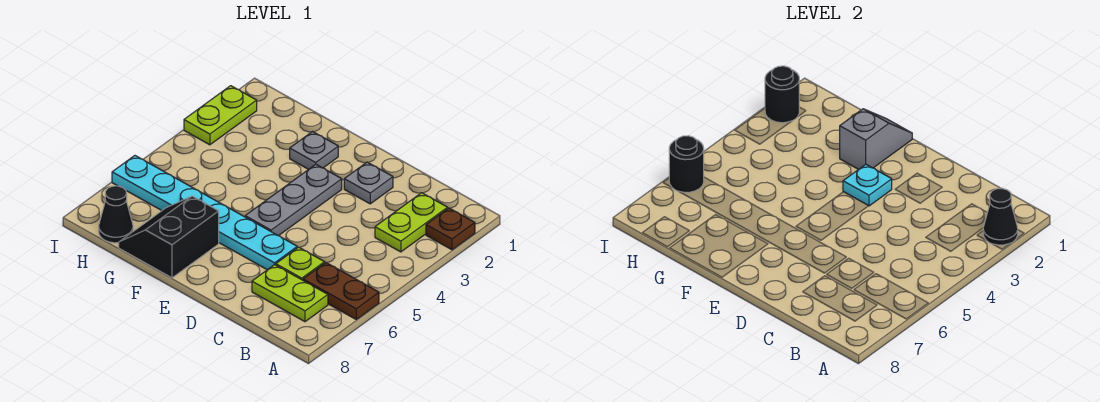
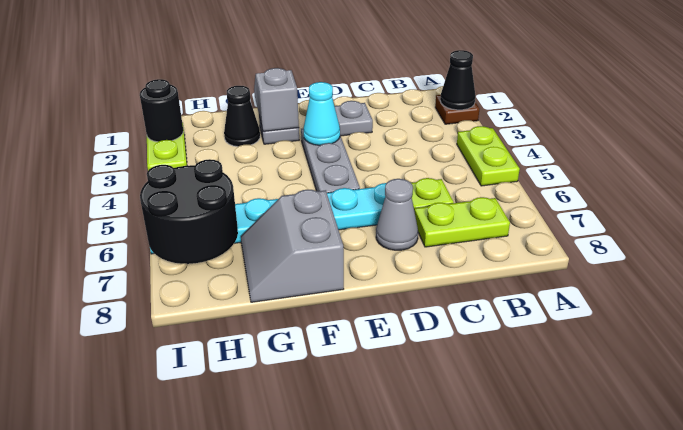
brown plate A6:B6 level 1 -> none
lime plate B2:B3 level 1 -> lime plate A4:A5 level 1
none -> grey cone D7 level 1
cyan plate E3 level 2 -> cyan cone E3 level 2
black slope F7:G8 level 1 top F -> grey slope F7:G8 level 1 top F
black cone H8 level 1 -> black cone G2 level 1
black round brick I6 level 2 -> black round brick H6:I7 level 2

